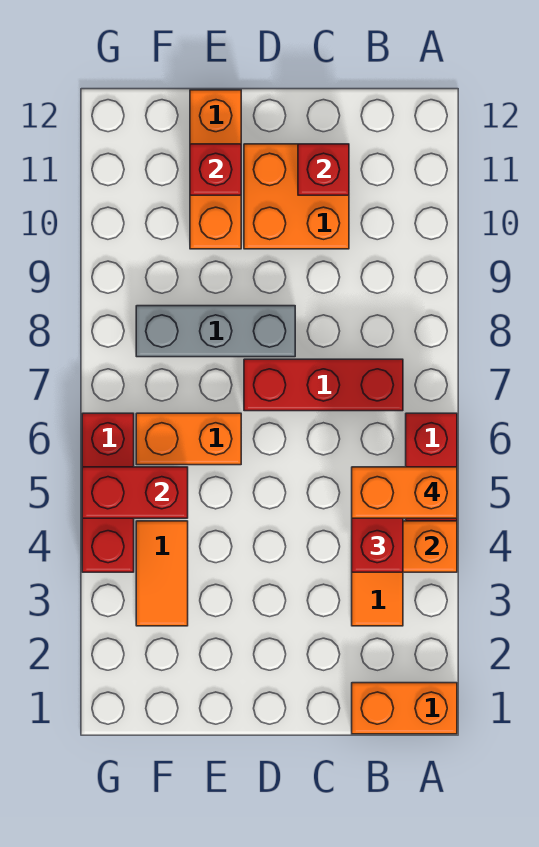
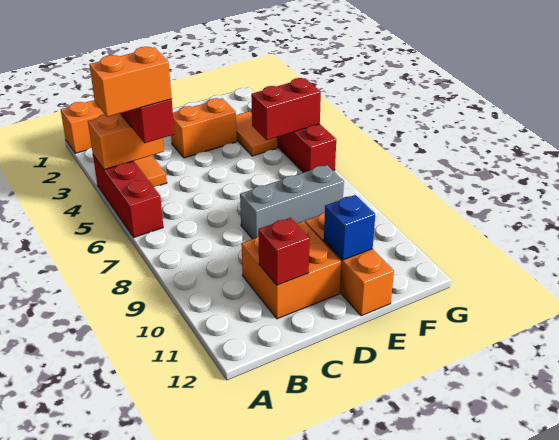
red brick B7:D7 level 1 -> none
orange brick E6:F6 level 1 -> orange brick D3:E3 level 1
red brick E11 level 2 -> blue brick E11 level 2

